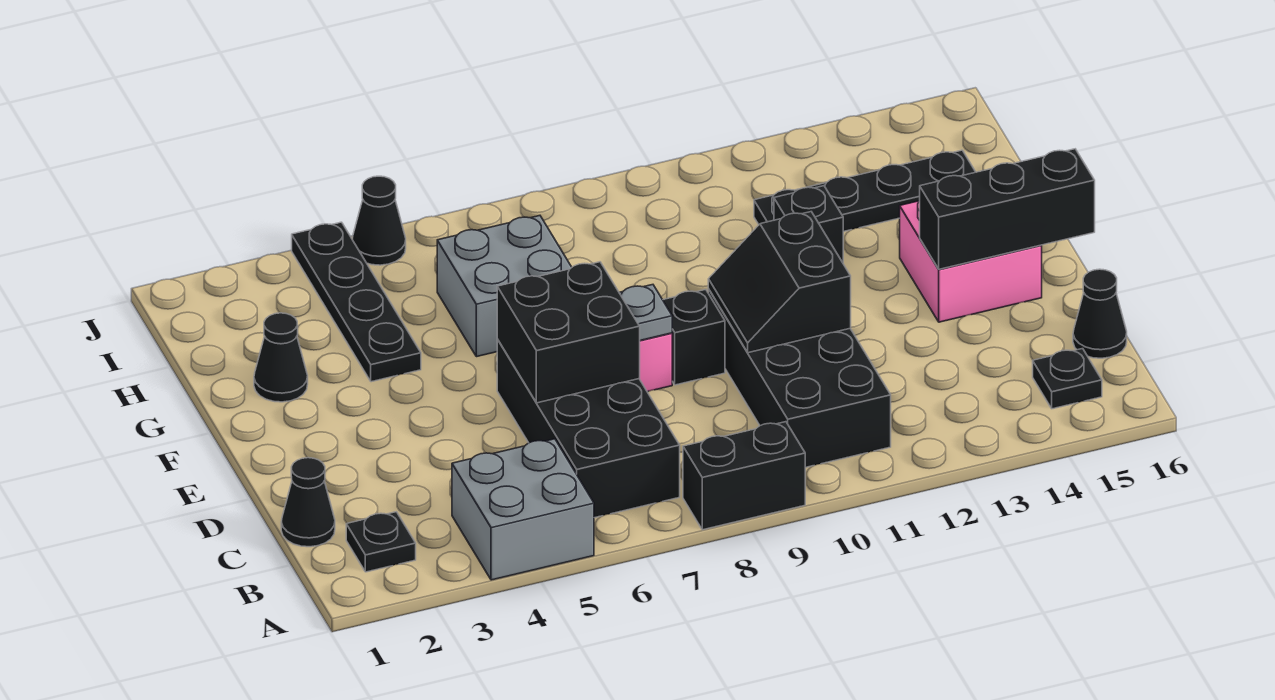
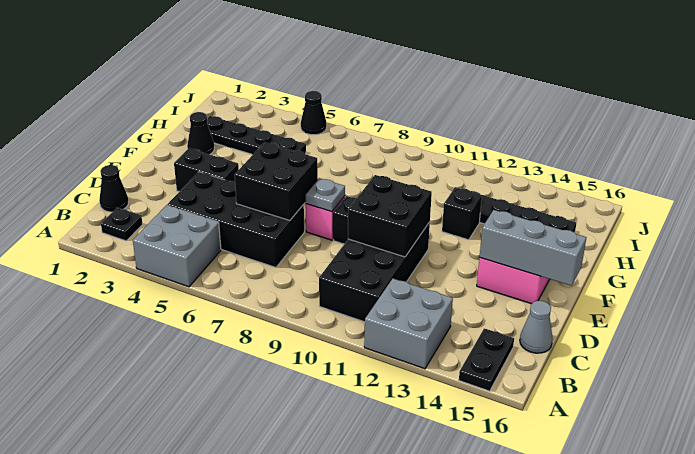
black brick A8:A9 level 1 -> black brick E3:E4 level 1
black brick B6:E7 level 1 -> black brick C4:D7 level 1
black plate B15 level 1 -> black plate A15:B15 level 1
black cone C16 level 1 -> grey cone C16 level 1
black slope D10:E11 level 2 top 11 -> black brick D10:E11 level 2
black brick E14:E16 level 2 -> grey brick E14:E16 level 2
black plate G4:J4 level 1 -> black plate H2:H5 level 1
grey brick G6:H7 level 1 -> grey brick A12:B13 level 1

